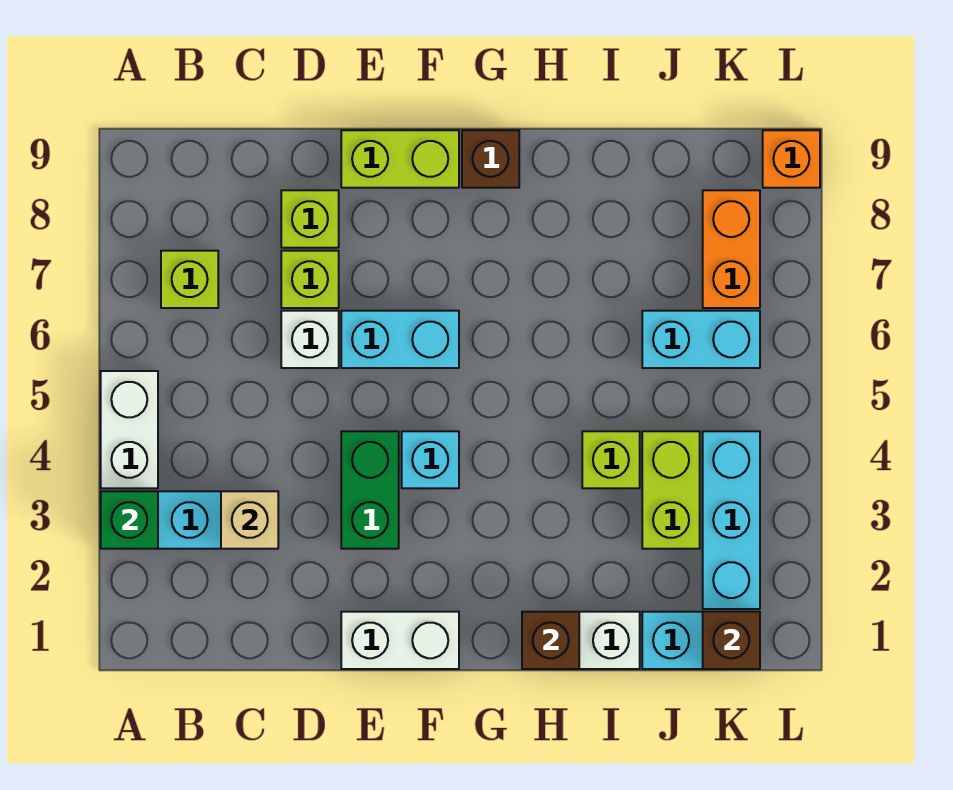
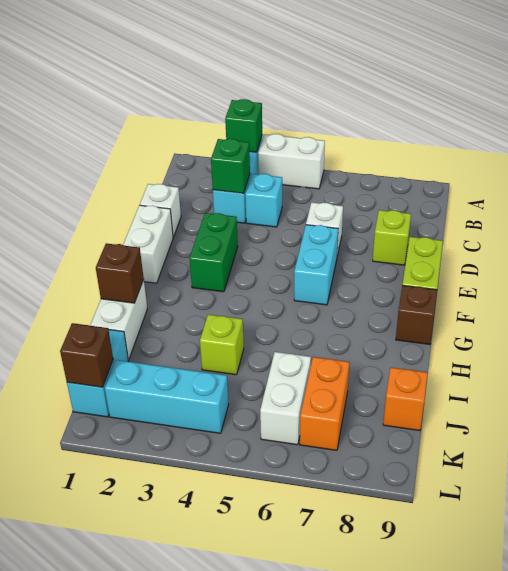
lime brick B7 level 1 -> none
tan brick C3 level 2 -> green brick C3 level 2
none -> white brick D1 level 1
lime brick D7 level 1 -> none
green brick E3:E4 level 1 -> green brick E3:F3 level 1
cyan brick F4 level 1 -> cyan brick C4 level 1
lime brick J3:J4 level 1 -> none
cyan brick J6:K6 level 1 -> white brick J6:K6 level 1
orange brick K7:K8 level 1 -> orange brick J7:K7 level 1
orange brick L9 level 1 -> orange brick J9 level 1

